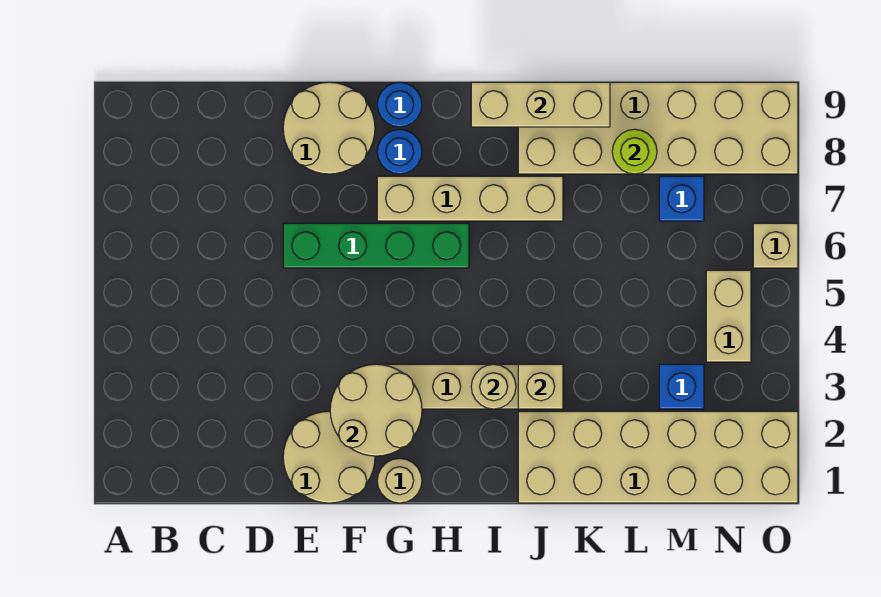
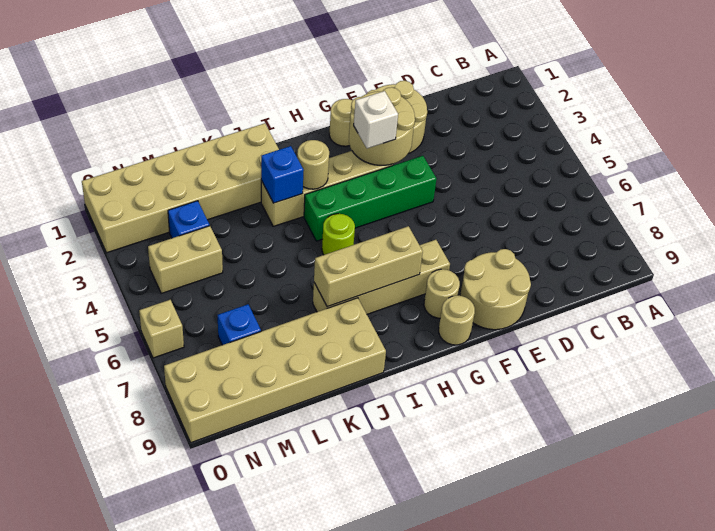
green brick E6:H6 level 1 -> green brick F4:I4 level 1
none -> white brick G3 level 3
blue round brick G8 level 1 -> tan round brick G8 level 1
blue round brick G9 level 1 -> tan round brick G9 level 1
tan brick I9:K9 level 2 -> tan brick H7:J7 level 2
tan brick J3 level 2 -> blue brick J3 level 2
lime round brick L8 level 2 -> lime round brick I5 level 1
tan brick N4:N5 level 1 -> tan brick M4:N4 level 1

